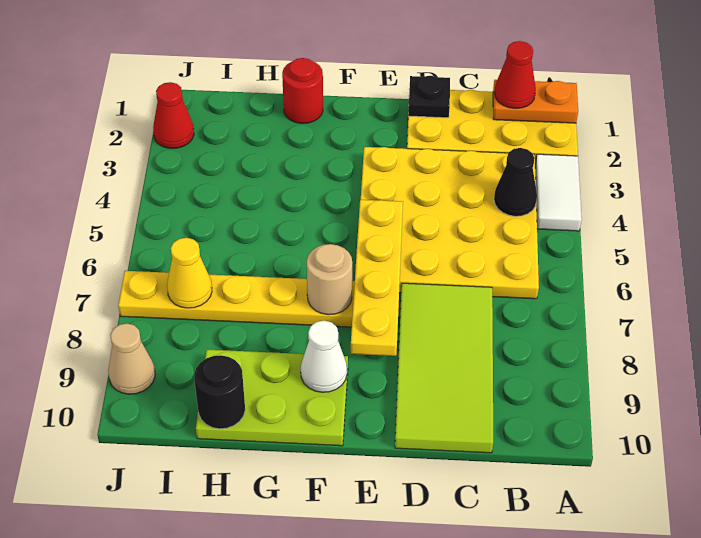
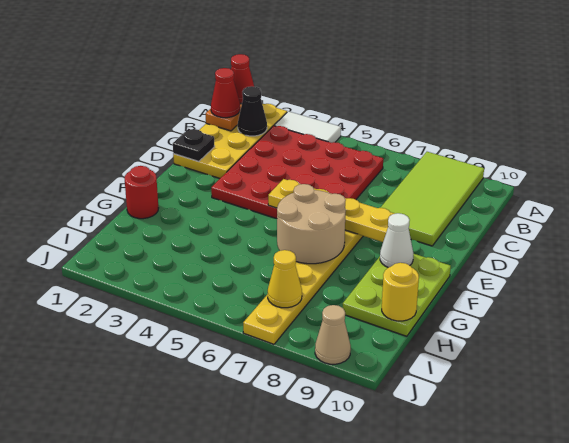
yellow plate B3:E6 level 1 -> red plate B3:E6 level 1
black cone B4 level 2 -> black cone B2 level 2
lime tile C7:D10 level 1 -> lime tile A8:D9 level 1
tan round brick F7 level 2 -> tan round brick F6:G7 level 2
black round brick H10 level 2 -> yellow round brick H10 level 2
red cone J2 level 1 -> red cone A1 level 3

